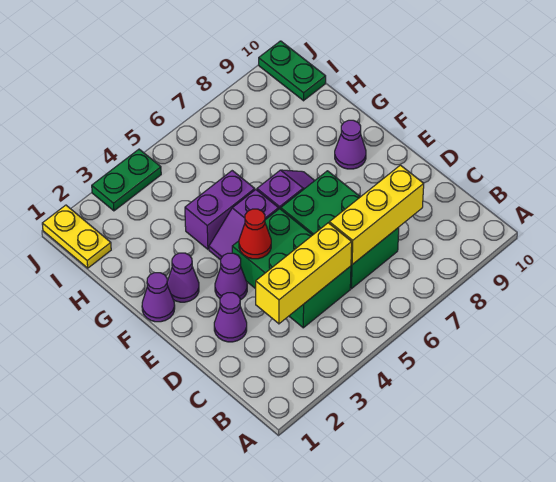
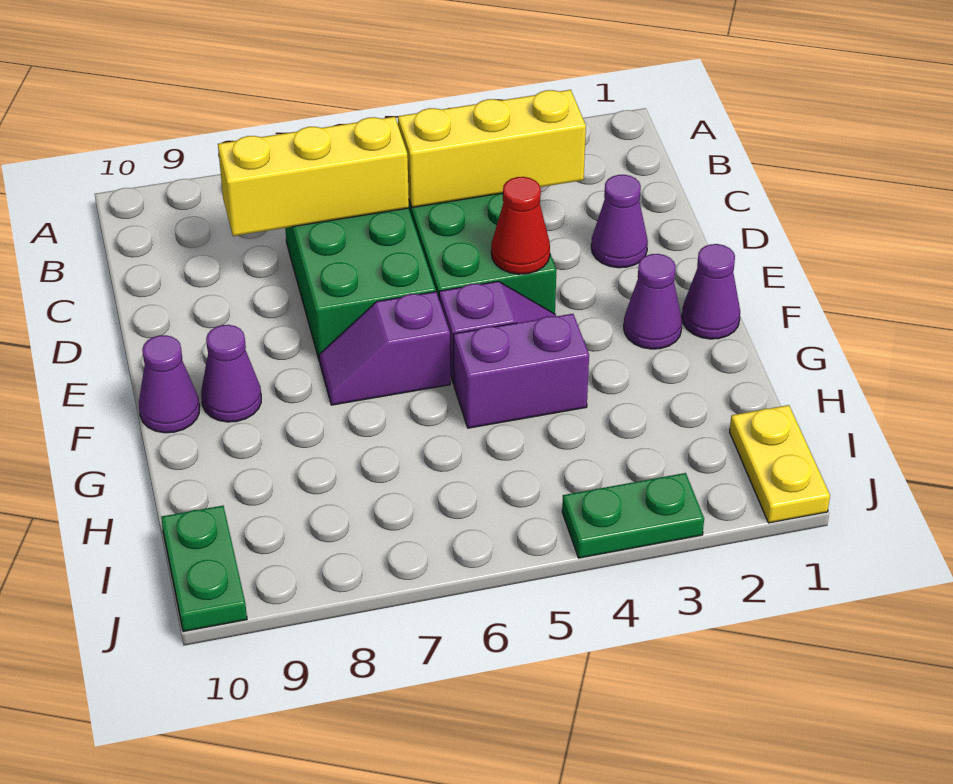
purple cone E3 level 1 -> purple cone F10 level 1

